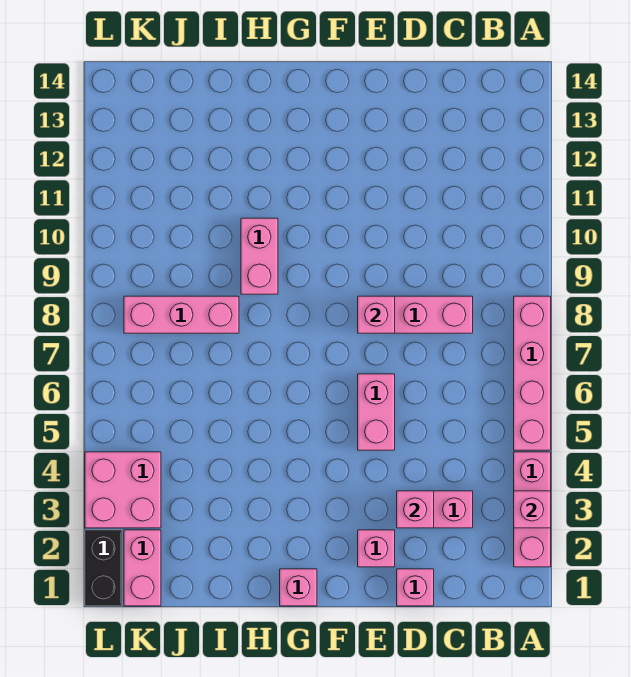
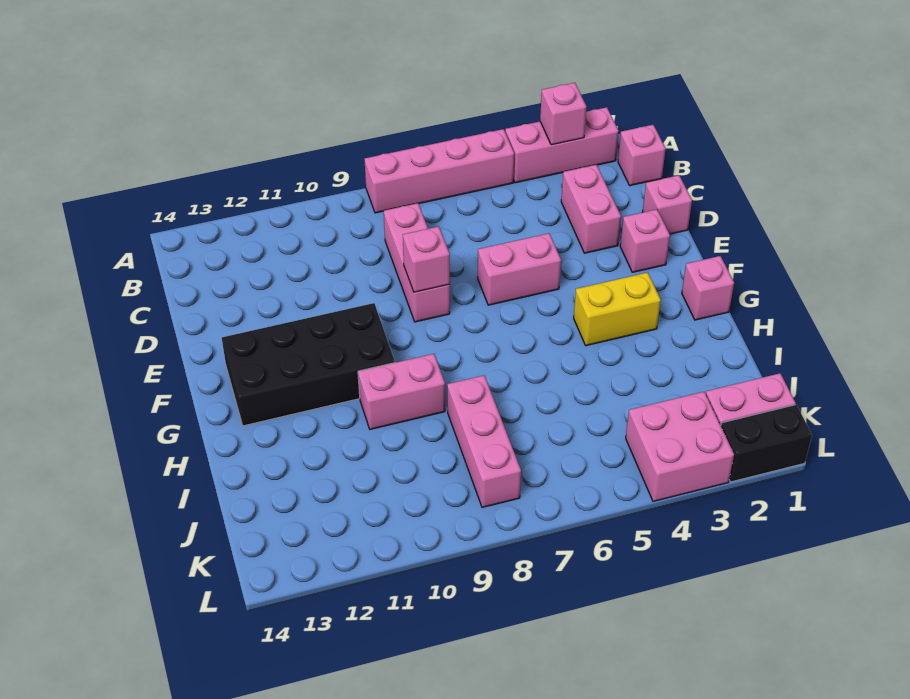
pink brick D3 level 2 -> pink brick B1 level 1
none -> black brick F10:G13 level 1
none -> yellow brick G3:G4 level 1

